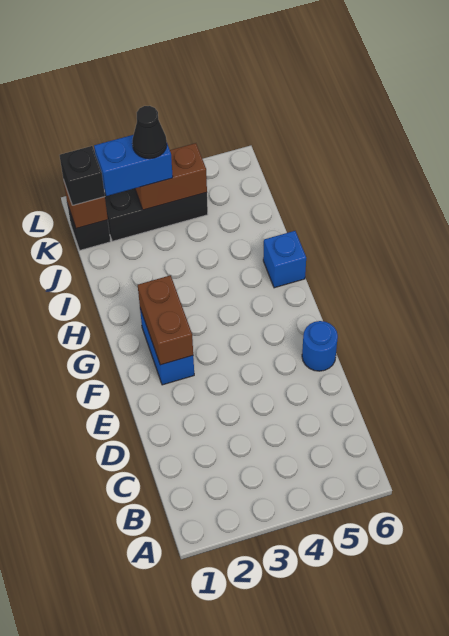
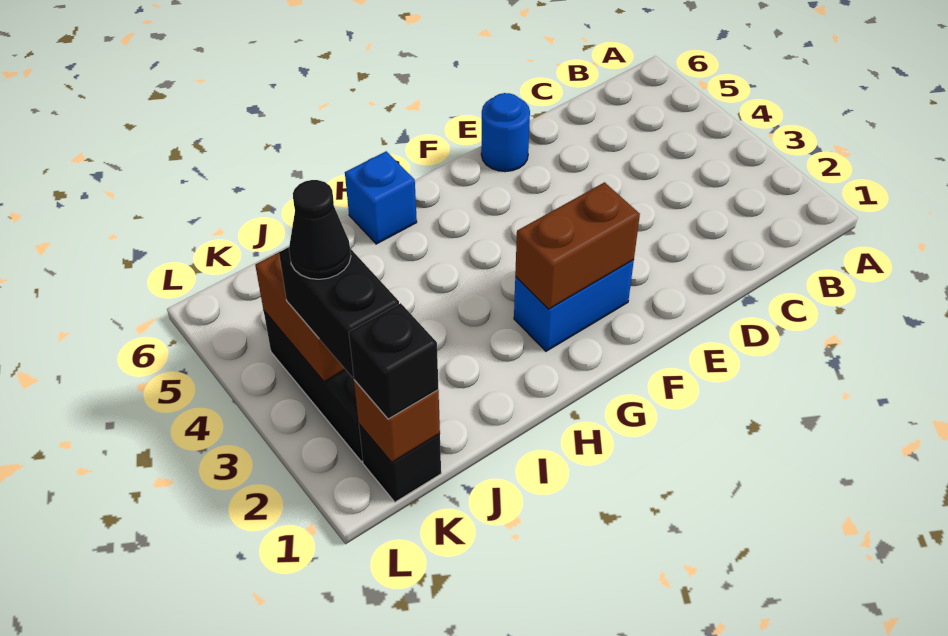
blue brick K2:K3 level 3 -> black brick K2:K3 level 3

